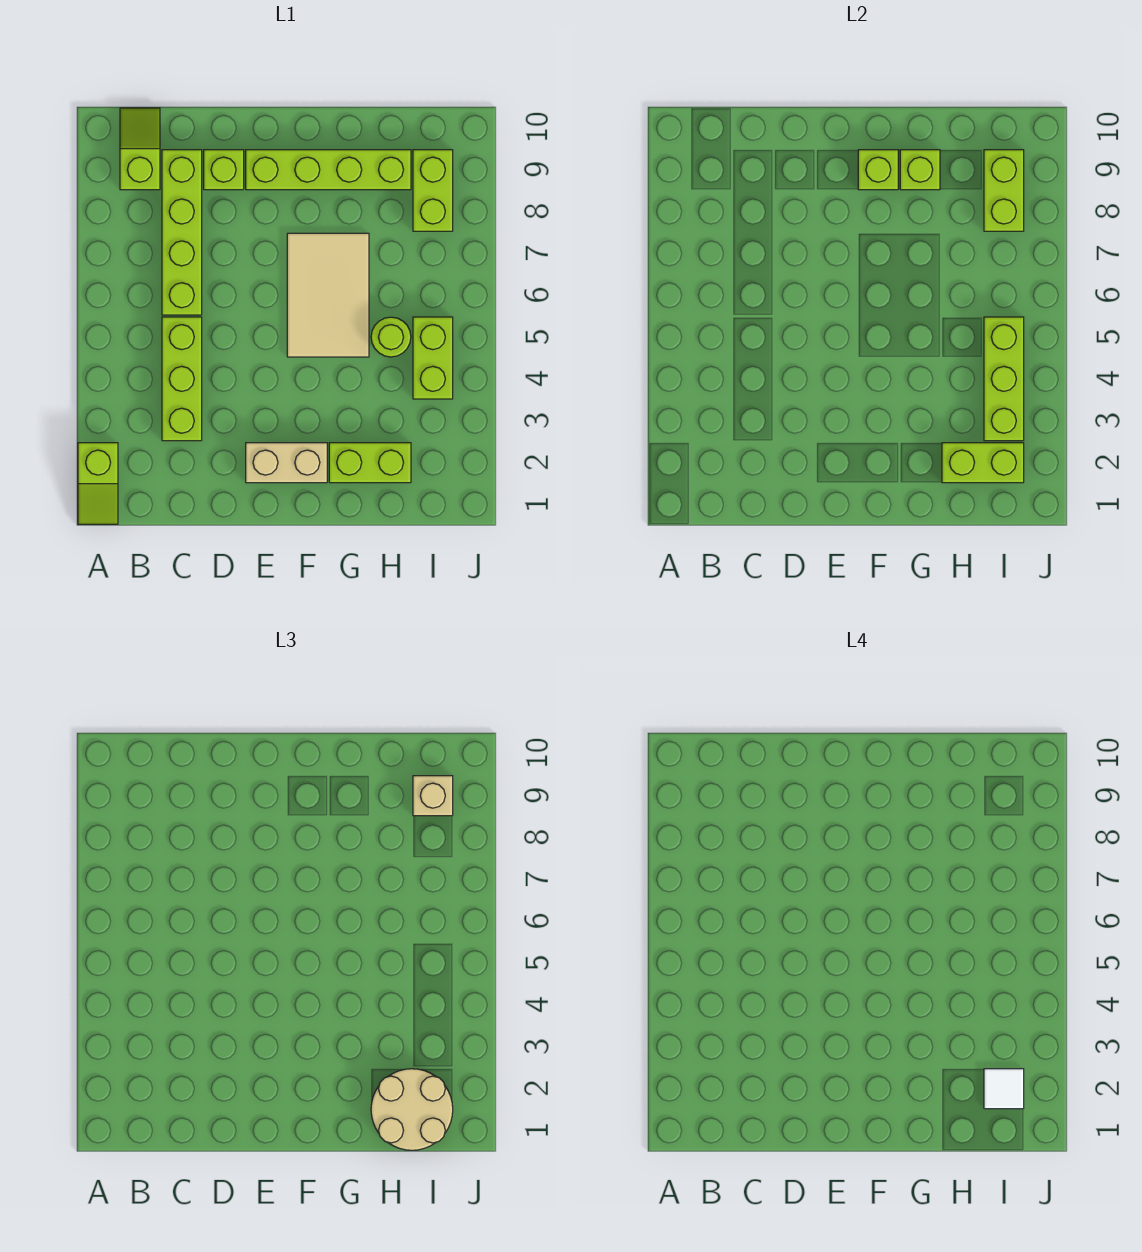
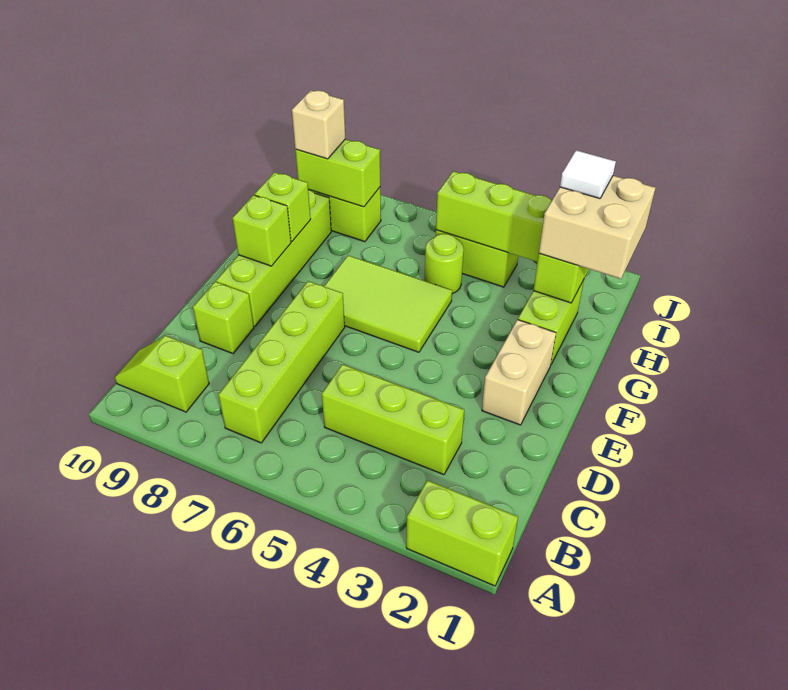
lime slope A1:A2 level 1 top 2 -> lime brick A1:A2 level 1
lime brick C6:C9 level 1 -> lime brick B7:E7 level 1
tan tile F5:G7 level 1 -> lime tile F5:G7 level 1
tan round brick H1:I2 level 3 -> tan brick H1:I2 level 3

